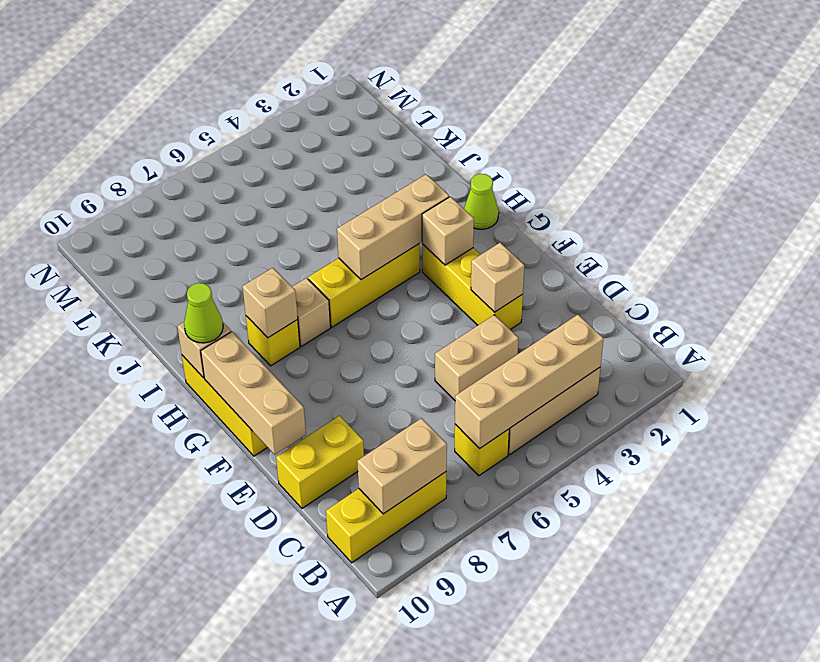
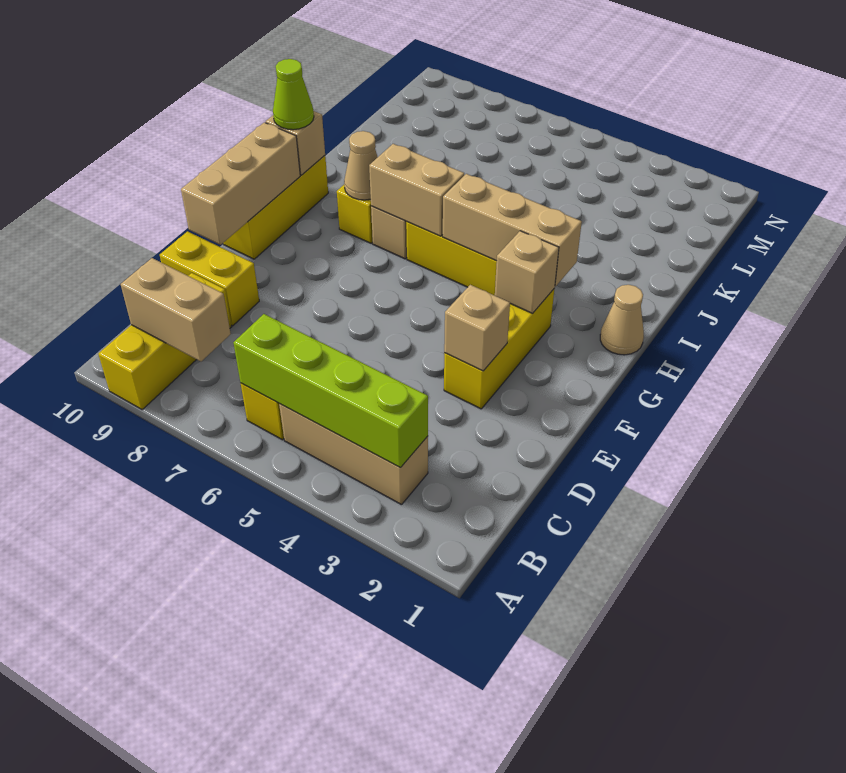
tan brick B3:B6 level 2 -> lime brick B3:B6 level 2
yellow brick B8:B10 level 1 -> yellow brick A9:C9 level 1
tan brick D4:D5 level 1 -> tan brick H6:H7 level 2
lime cone H1 level 1 -> tan cone H1 level 1
tan brick H8 level 2 -> tan cone H8 level 2

